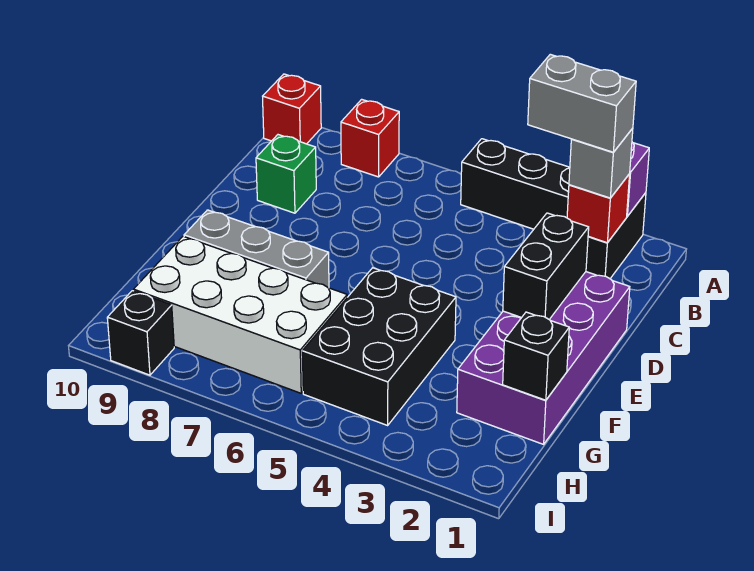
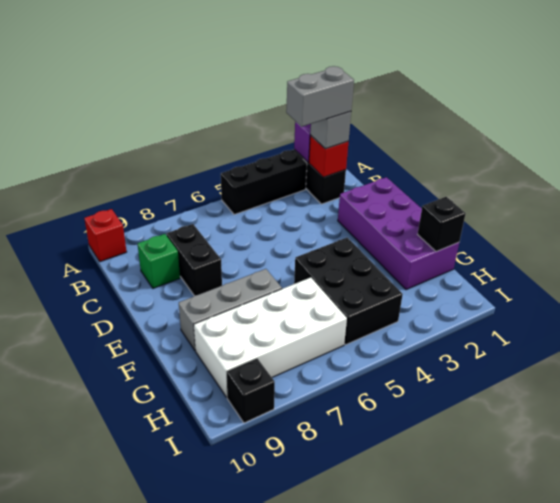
red brick A8 level 1 -> none
black brick D2:E2 level 2 -> black brick C8:D8 level 1

